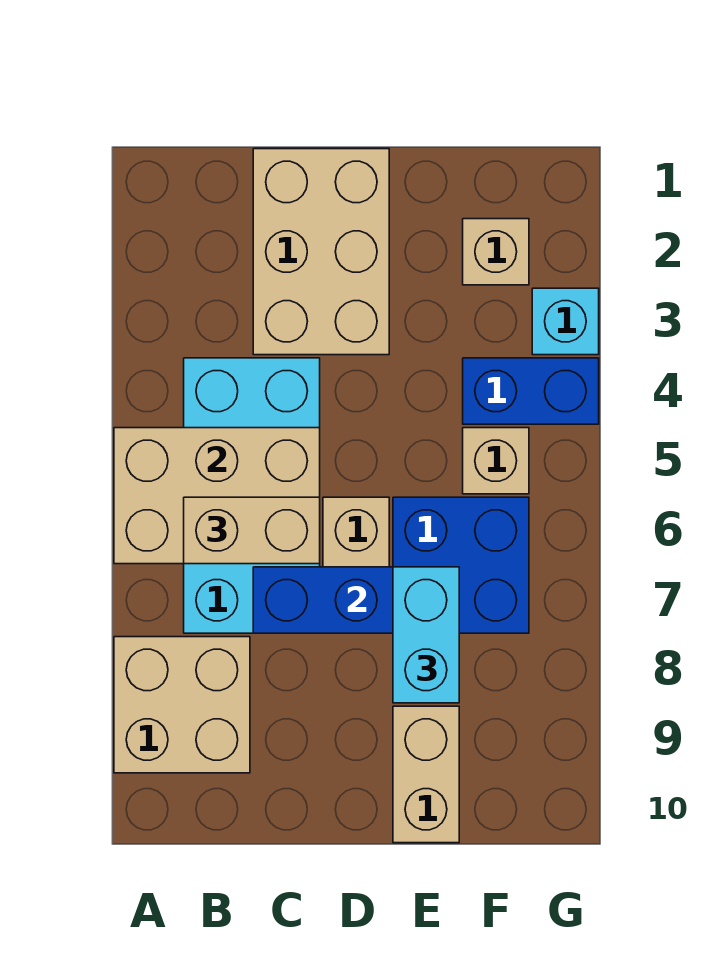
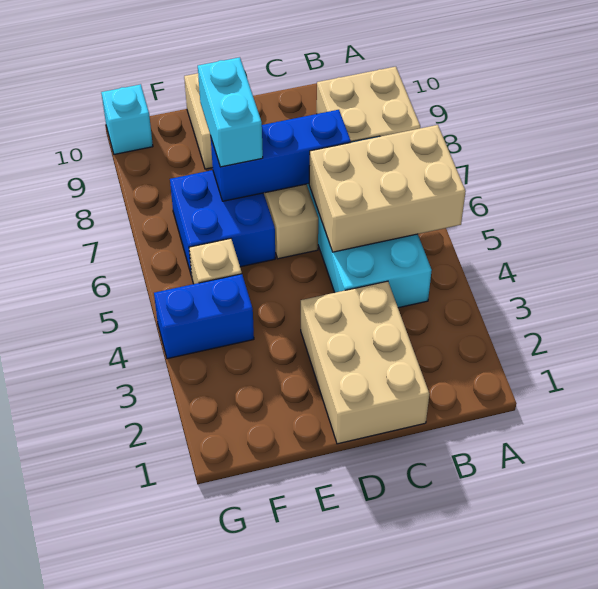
tan brick B6:C6 level 3 -> none
tan brick F2 level 1 -> none
cyan brick G3 level 1 -> cyan brick G10 level 1

